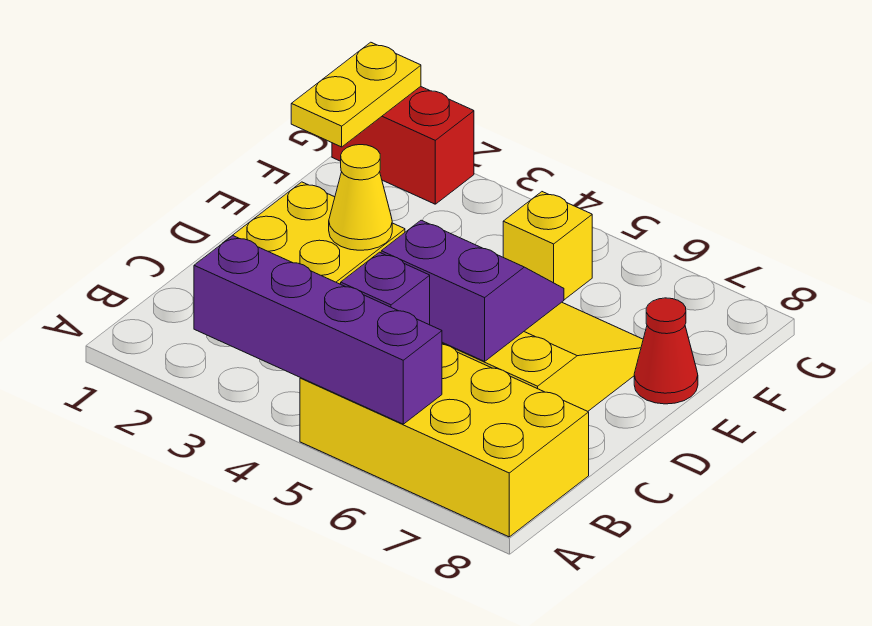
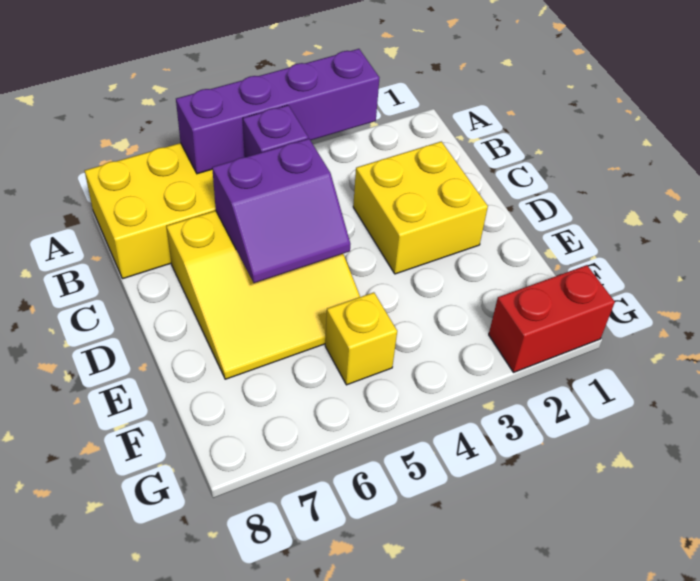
yellow cone D3 level 2 -> none
red cone E8 level 1 -> none
yellow plate F1:G1 level 2 -> none

